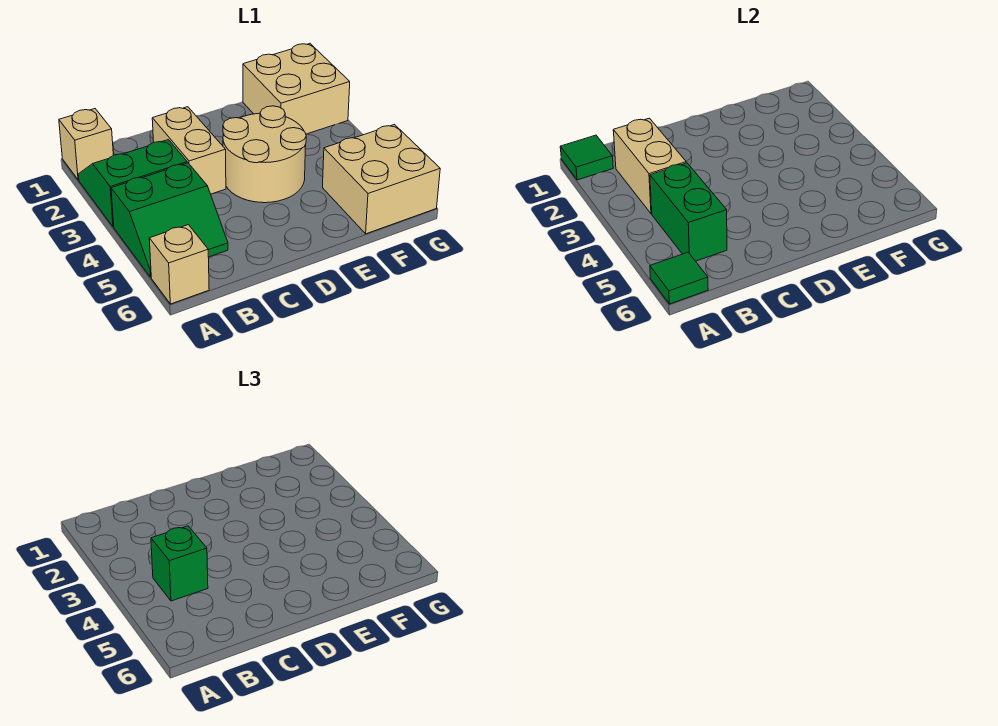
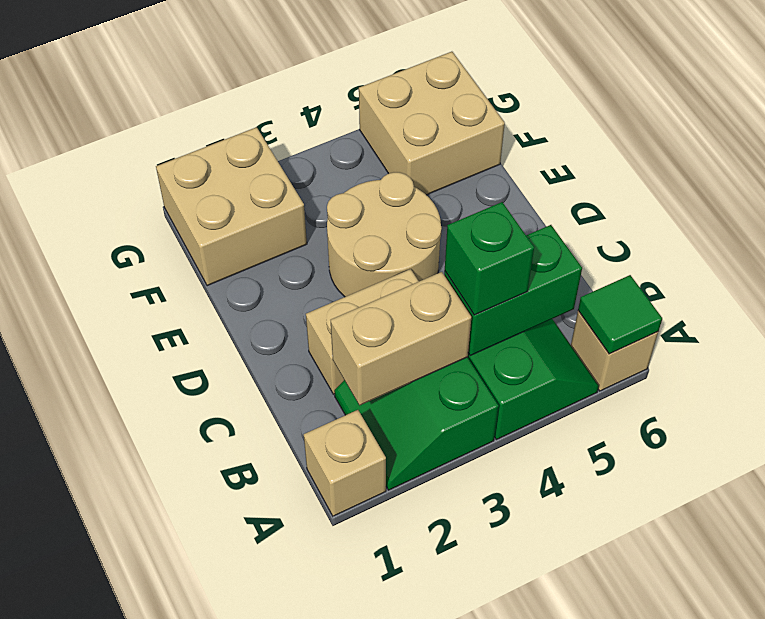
green tile A1 level 2 -> none

